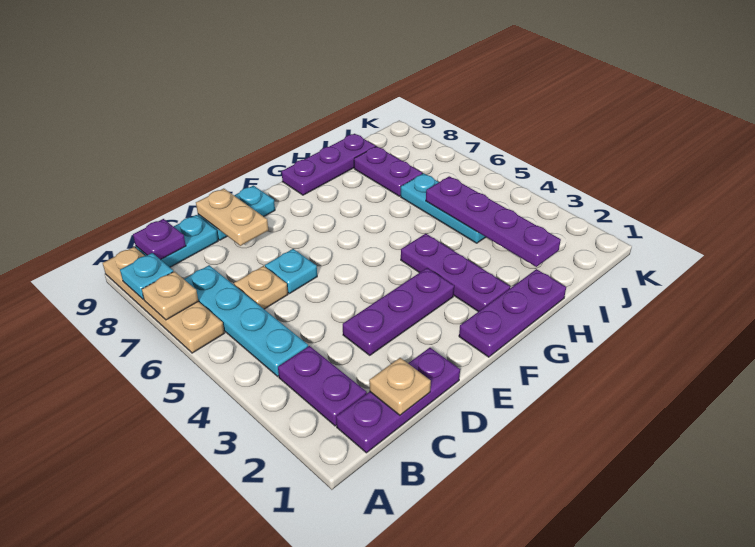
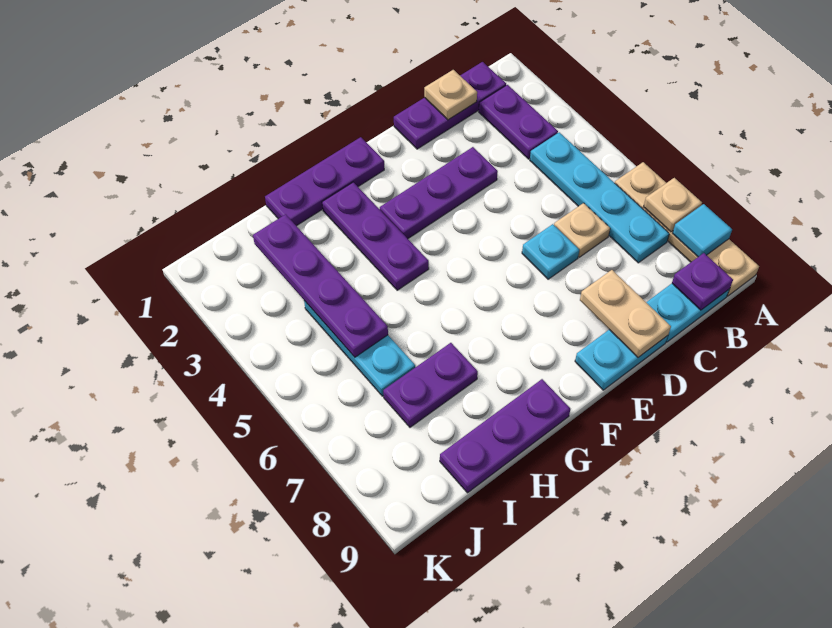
cyan plate A8 level 2 -> cyan tile A8 level 2
purple plate I7:I8 level 1 -> purple plate H7:I7 level 1

